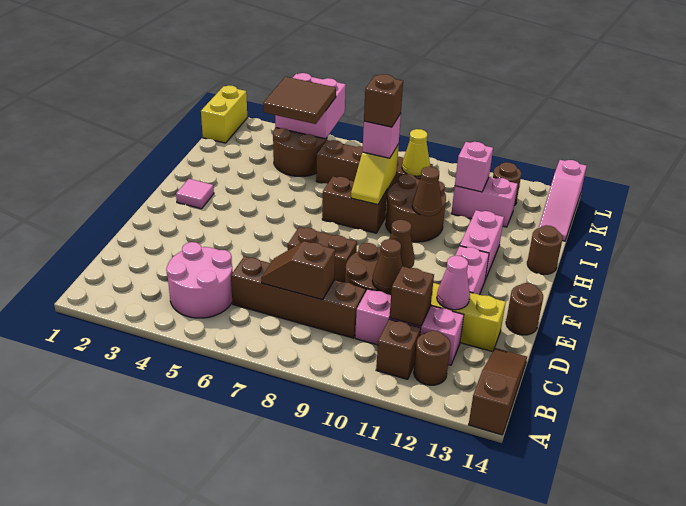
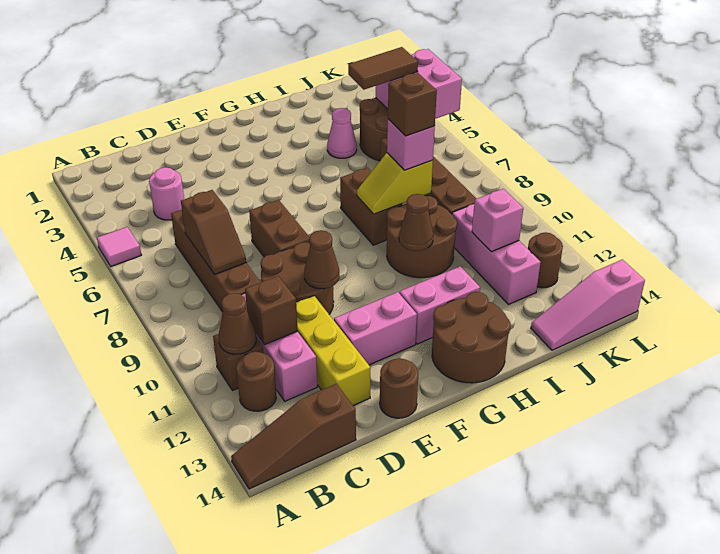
brown slope A14:C14 level 1 top A -> brown slope A14:C14 level 1 top C
pink round brick B4:C5 level 1 -> pink round brick C4 level 1
brown slope C7:C8 level 2 top 8 -> brown slope C7:C8 level 2 top 7
brown cone D10 level 2 -> brown cone B11 level 2
pink cone D12 level 2 -> pink cone I4 level 1
pink tile G2 level 1 -> pink tile A5 level 1
brown round brick H14 level 1 -> brown round brick G13:H14 level 1
brown tile J4:K5 level 3 -> brown tile J4:K4 level 3
yellow cone J9 level 2 -> none
pink brick J11:J12 level 1 -> pink brick J10:J12 level 1
yellow brick K1:L1 level 1 -> none

